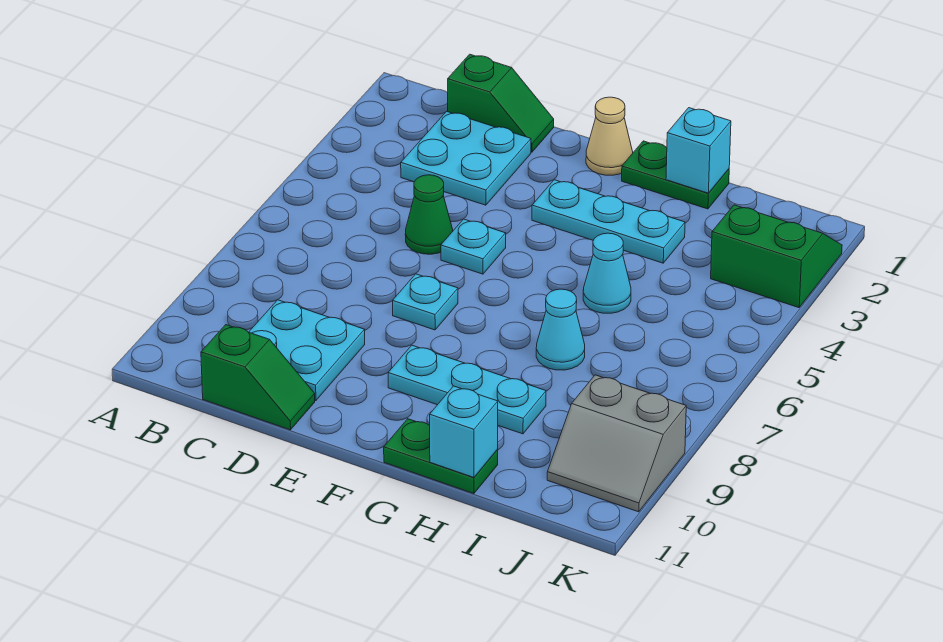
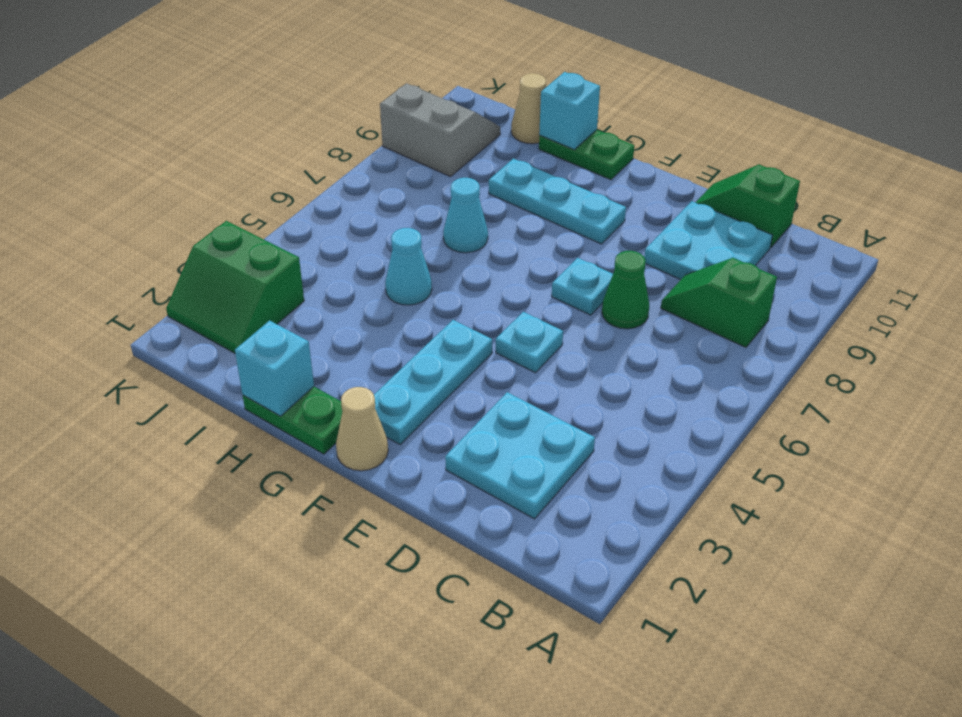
green slope C1:D1 level 1 top C -> green slope B8:C8 level 1 top B
green cone D5 level 1 -> green cone D7 level 1
cyan plate F3:H3 level 1 -> cyan plate F2:F4 level 1
none -> tan cone I11 level 1

